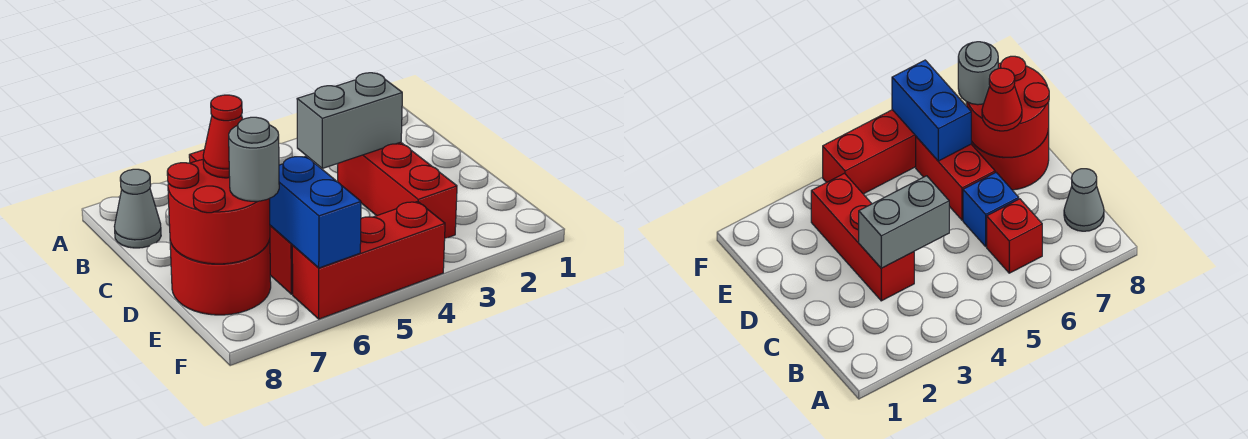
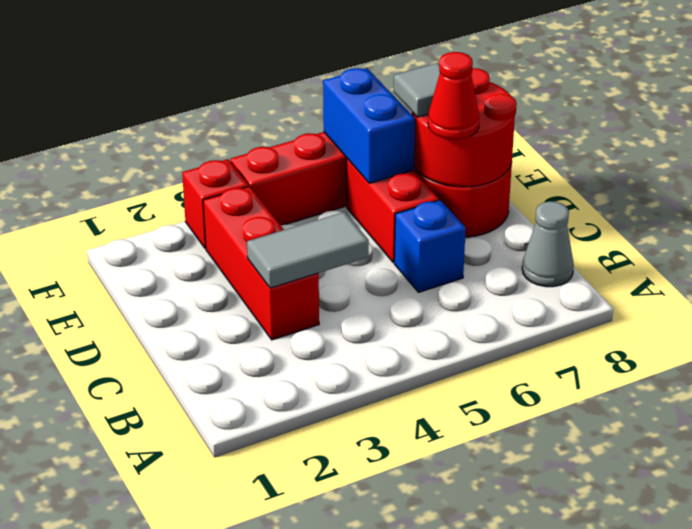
red brick B6 level 1 -> red brick F3 level 1
grey brick C3:C4 level 2 -> grey tile C3:C4 level 2
grey round brick E7 level 3 -> grey tile E7 level 3

